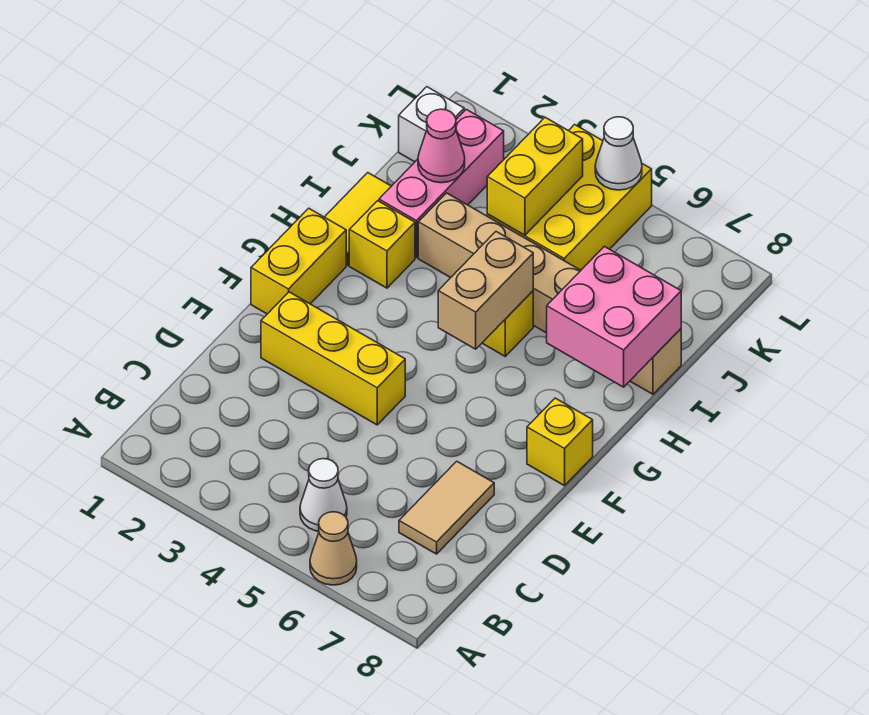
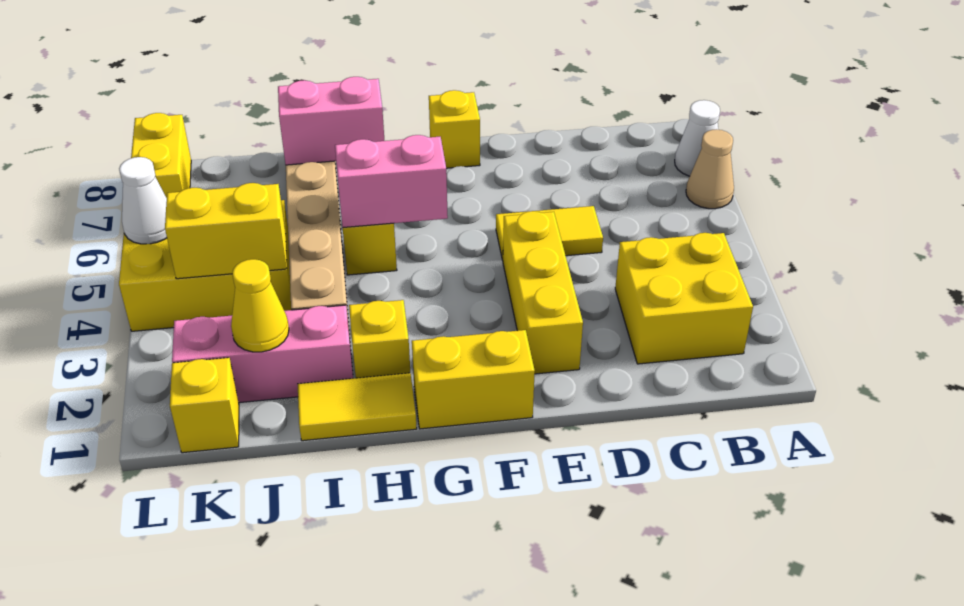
none -> yellow brick B2:C3 level 1
white cone B5 level 1 -> white cone A7 level 1
tan tile C7:D7 level 1 -> none
none -> yellow tile D5:E5 level 1
tan brick G5:H5 level 2 -> pink brick G5:H5 level 2
pink brick H7:I8 level 2 -> pink brick H7:I7 level 2
pink cone J2 level 2 -> yellow cone J2 level 2
white brick K1 level 1 -> yellow brick K1 level 1
none -> yellow brick L7:L8 level 1

